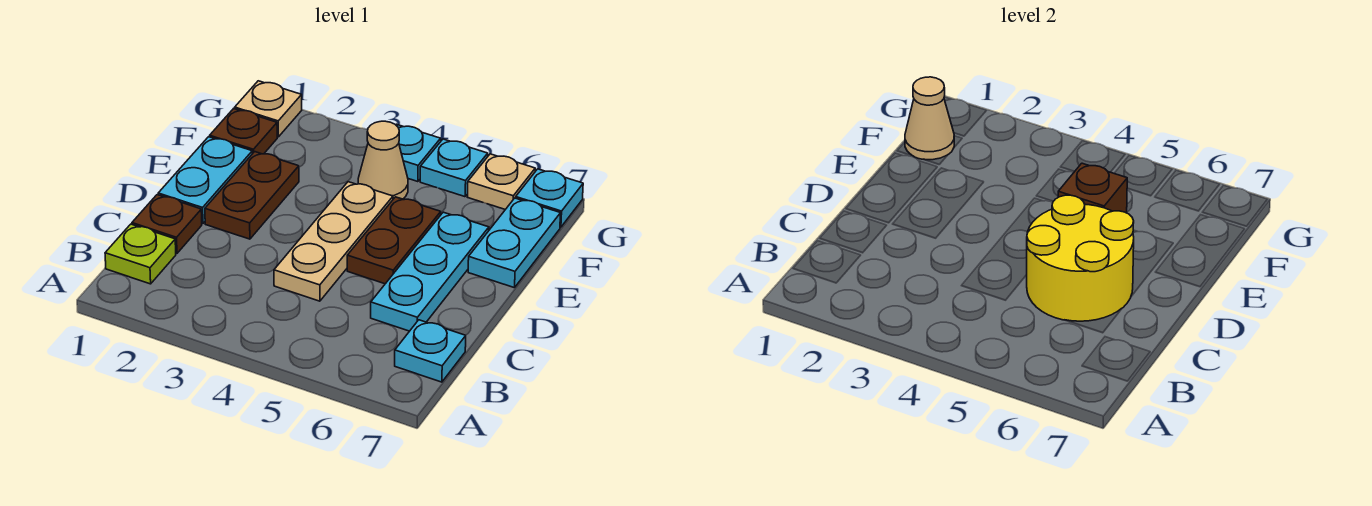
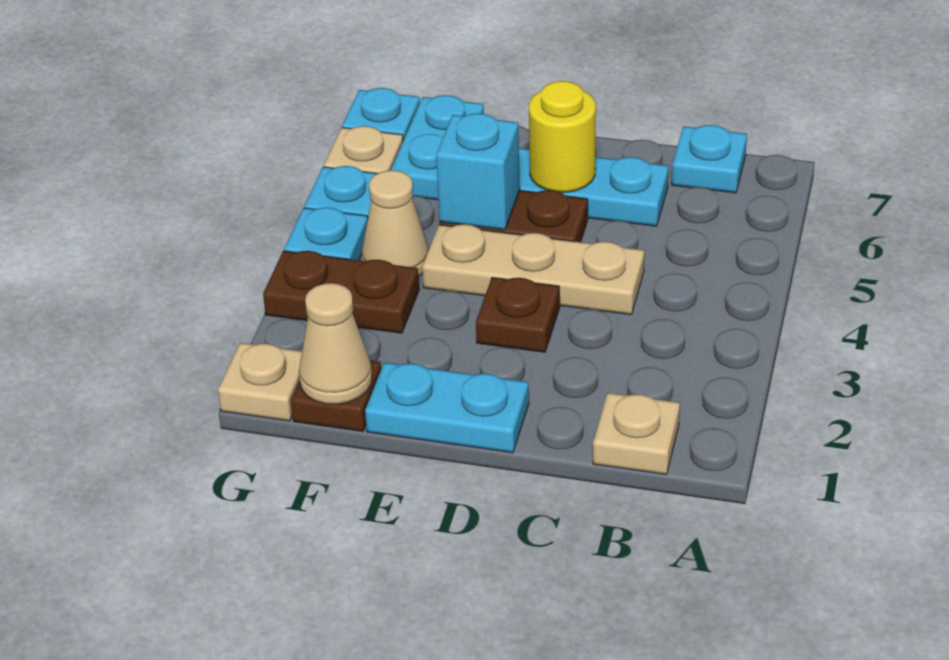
lime plate B1 level 1 -> tan plate B1 level 1
brown plate C1 level 1 -> brown plate D3 level 1
yellow round brick C5:D6 level 2 -> yellow round brick D6 level 2
brown plate D2:E2 level 1 -> brown plate F3:G3 level 1
brown brick E5 level 2 -> cyan brick E5 level 2
cyan plate E7:F7 level 1 -> cyan plate F6:F7 level 1

